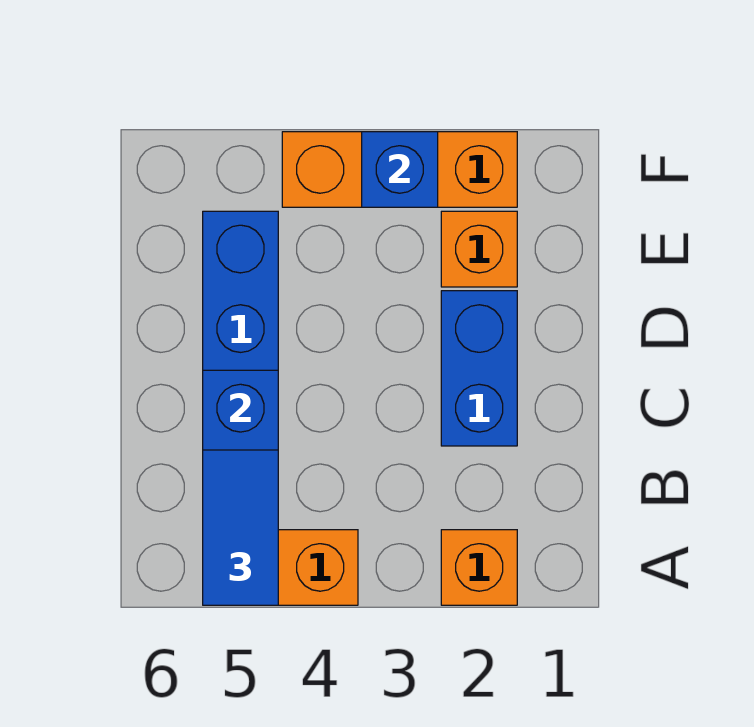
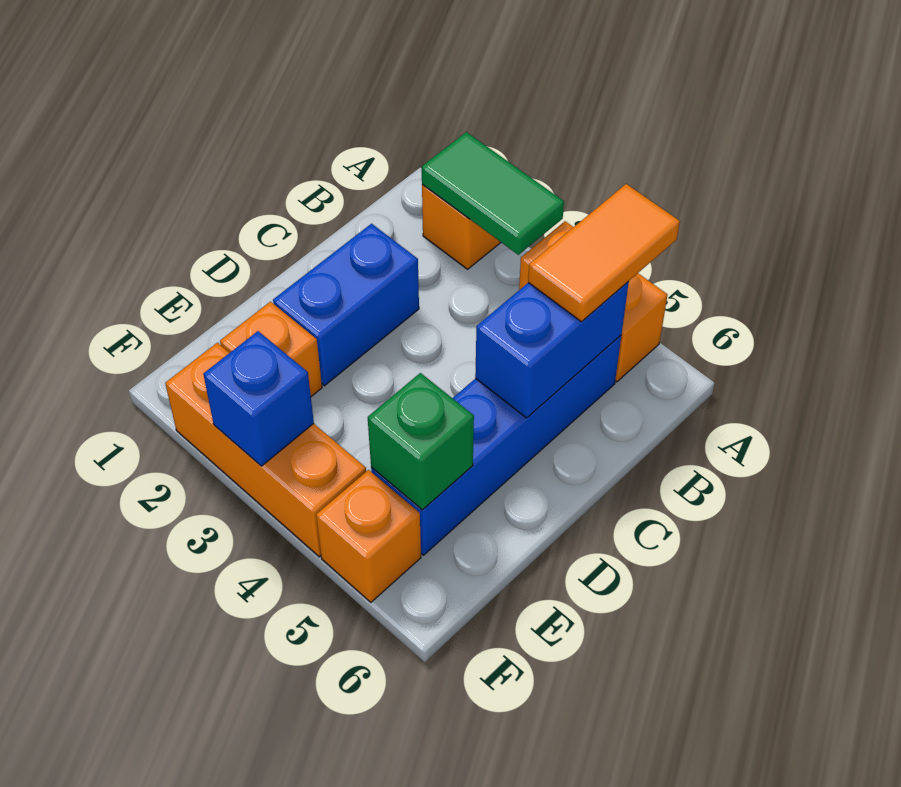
none -> green tile A2:A3 level 2
blue tile A5:B5 level 3 -> orange tile A5:B5 level 3
none -> green brick E5 level 2
none -> orange brick F5 level 1

